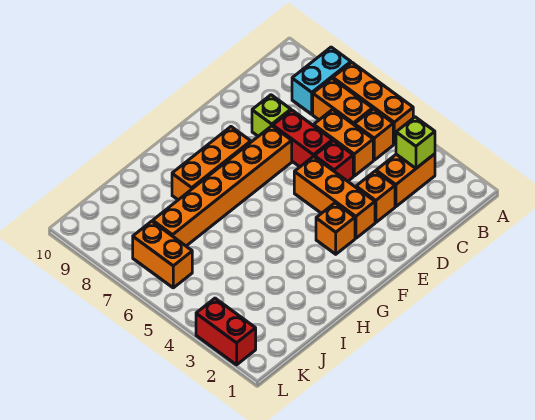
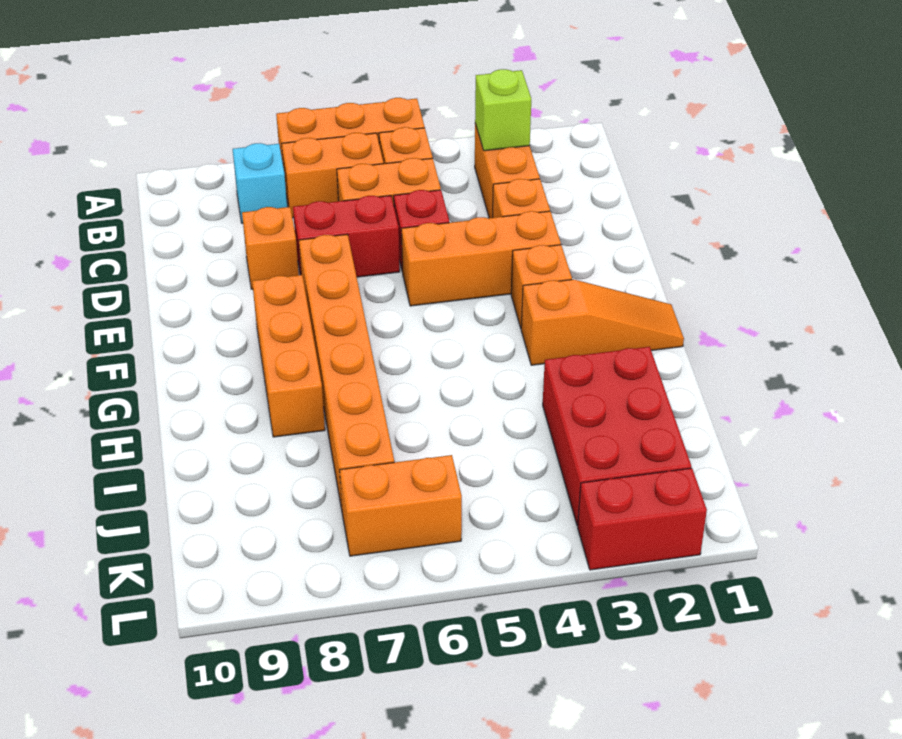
cyan brick A8:B8 level 1 -> cyan brick B8 level 1
lime brick D8 level 1 -> orange brick D8 level 1
none -> orange slope G1:G3 level 1 top 3
none -> red brick I2:K3 level 1

